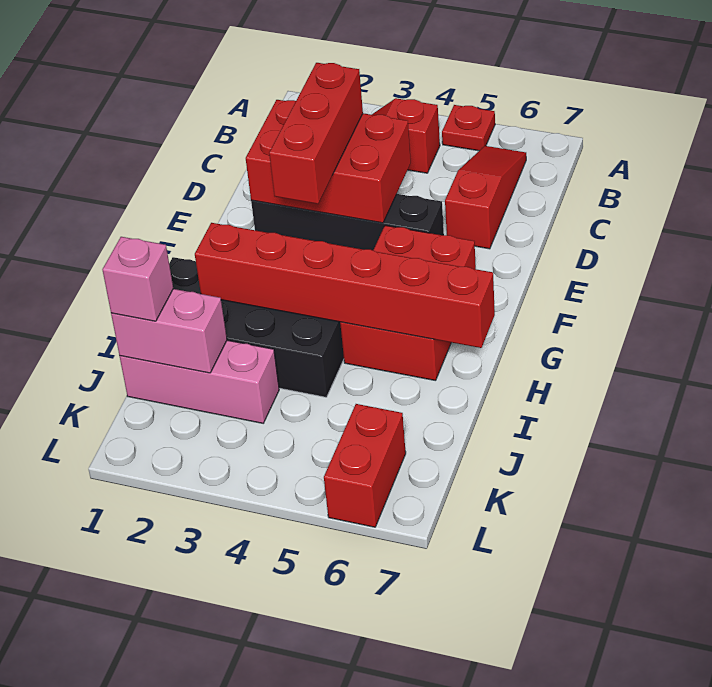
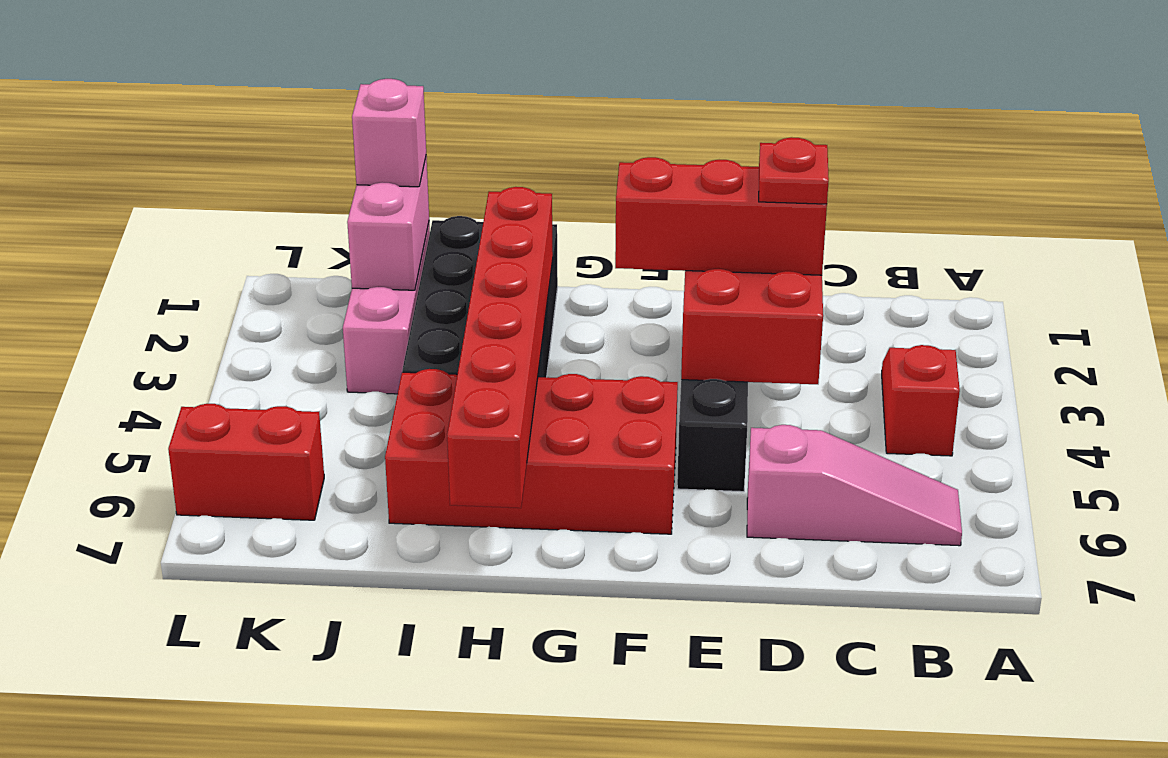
red plate A5 level 1 -> red plate D3 level 4
red slope B6:D6 level 1 top D -> pink slope B6:D6 level 1 top D
red brick F5:H6 level 1 -> red brick F5:I6 level 1

